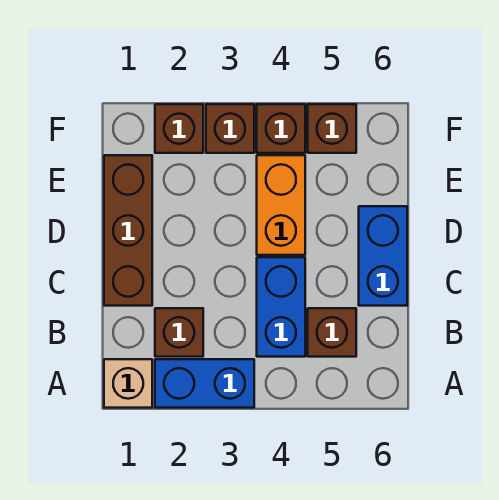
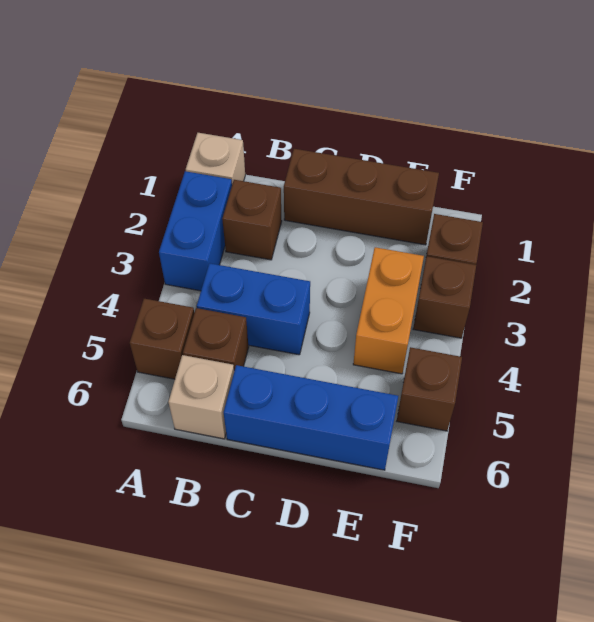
none -> tan brick B6 level 1
blue brick C6:D6 level 1 -> blue brick C6:E6 level 1
orange brick D4:E4 level 1 -> orange brick E3:E4 level 1
brown brick F4 level 1 -> brown brick A5 level 1

